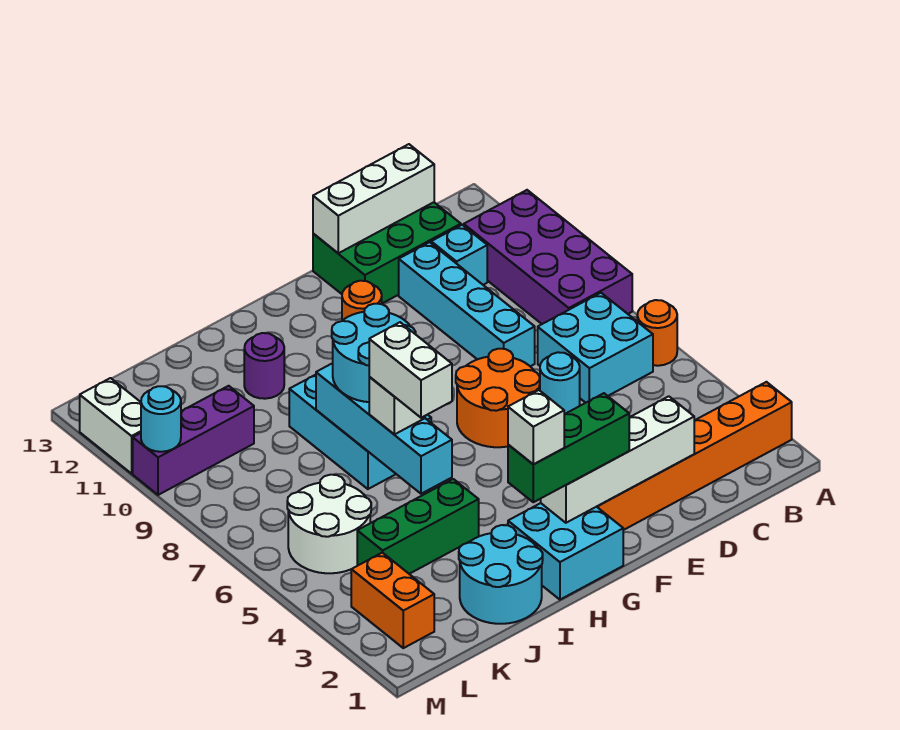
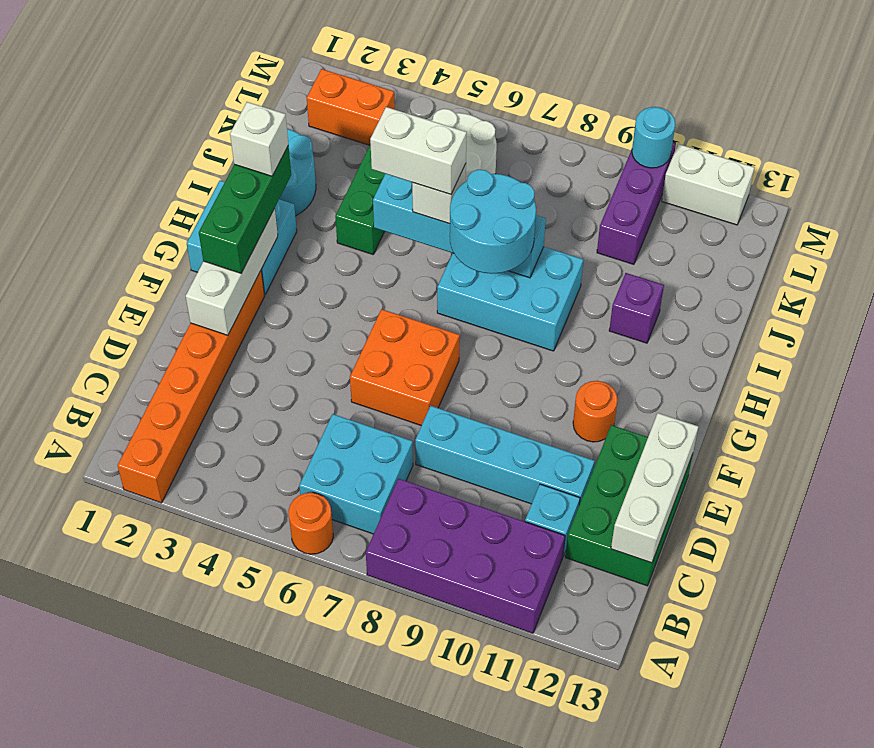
white brick D2:G2 level 2 -> white brick E2:G2 level 2
cyan round brick D6 level 1 -> none
orange round brick E6:F7 level 1 -> orange brick E6:F7 level 1
purple round brick I11 level 1 -> purple brick I11 level 1

